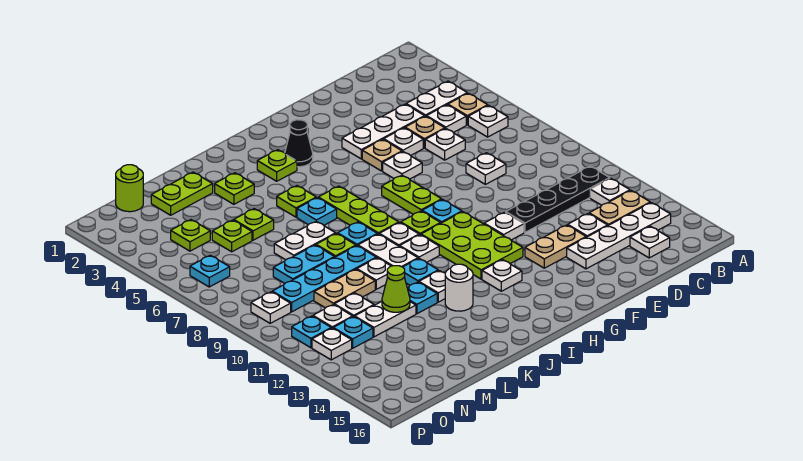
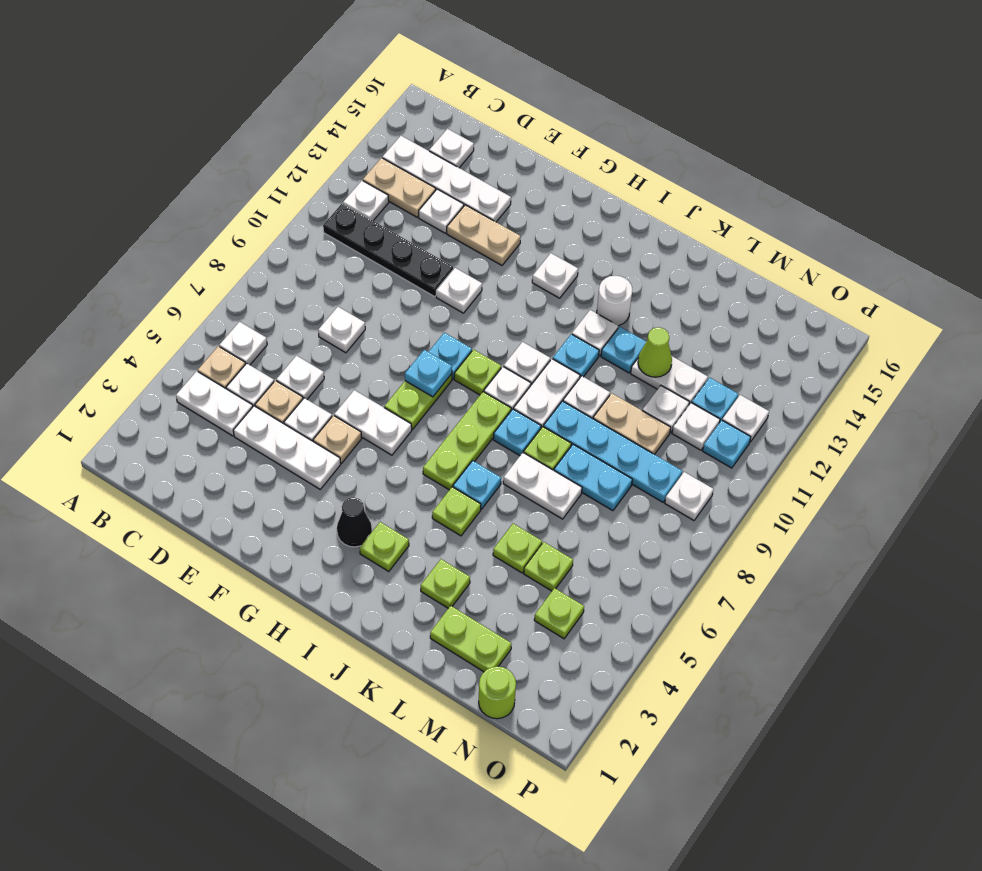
white plate F6 level 1 -> white plate F6:G6 level 1
lime plate G10:H12 level 1 -> none
cyan plate O6 level 1 -> cyan plate G8 level 2

